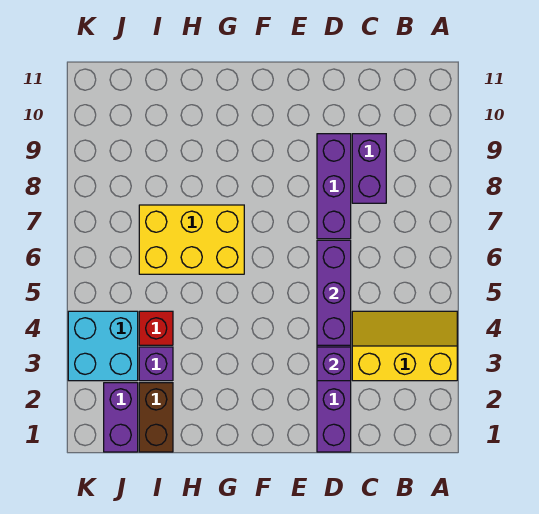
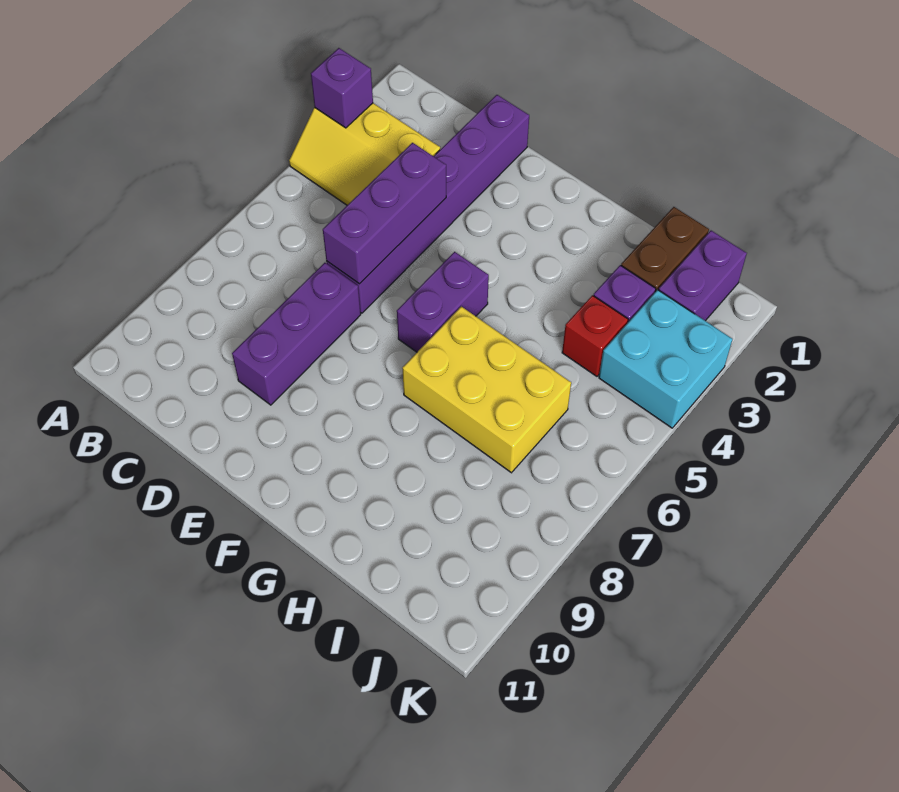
purple brick C8:C9 level 1 -> purple brick F5:F6 level 1
purple brick D3 level 2 -> purple brick A3 level 2

